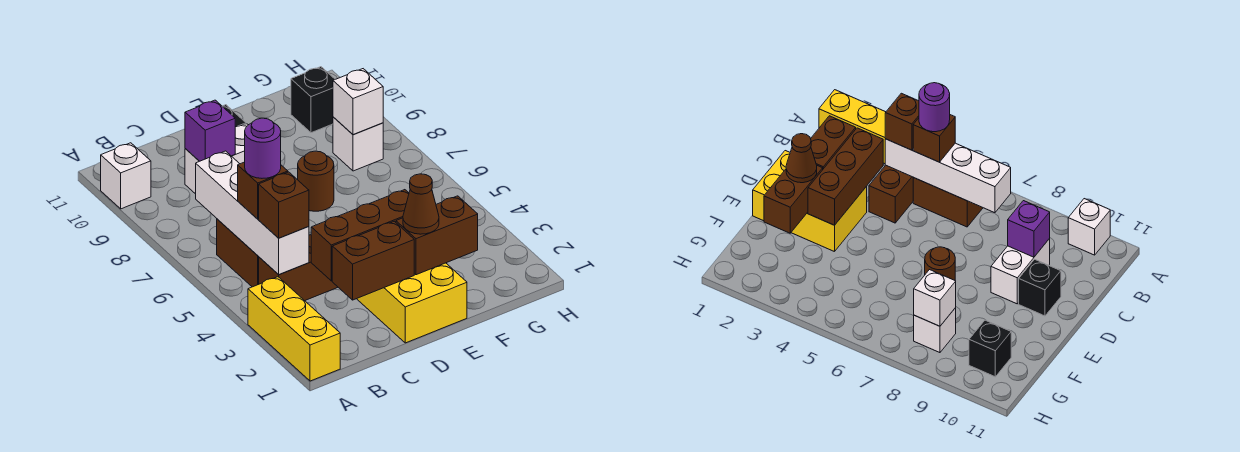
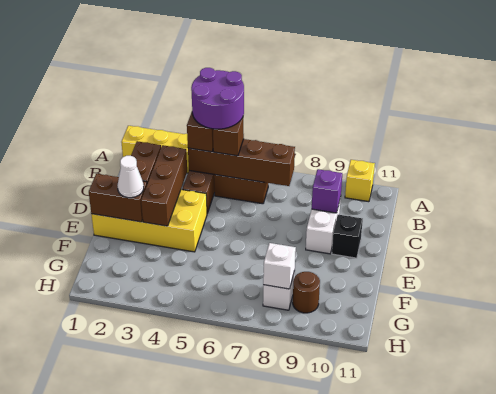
white brick A10 level 1 -> yellow brick A10 level 1
white brick B4:B7 level 2 -> brown brick B4:B7 level 2
purple round brick B5 level 4 -> purple round brick A4:B5 level 4
yellow brick D1:E3 level 1 -> yellow brick D1:E4 level 1
brown brick E2:F2 level 2 -> brown brick E1:E2 level 2
brown cone E2 level 3 -> white cone E2 level 3
brown round brick E7 level 1 -> brown round brick G9 level 1
black brick G10 level 1 -> none

